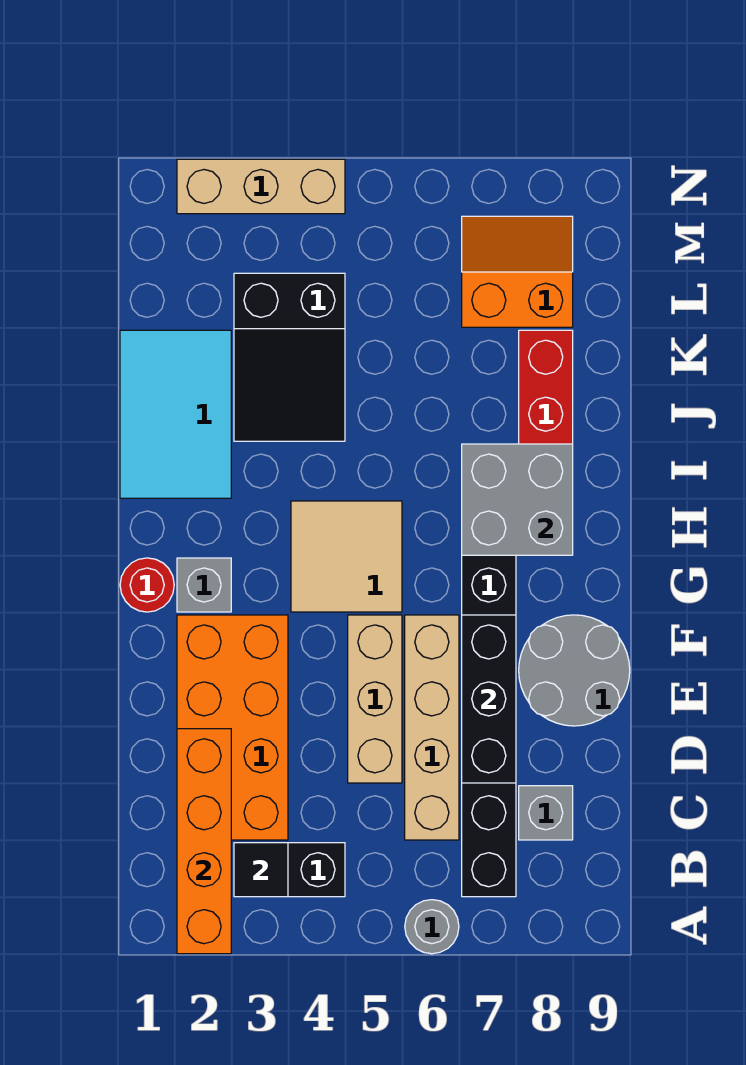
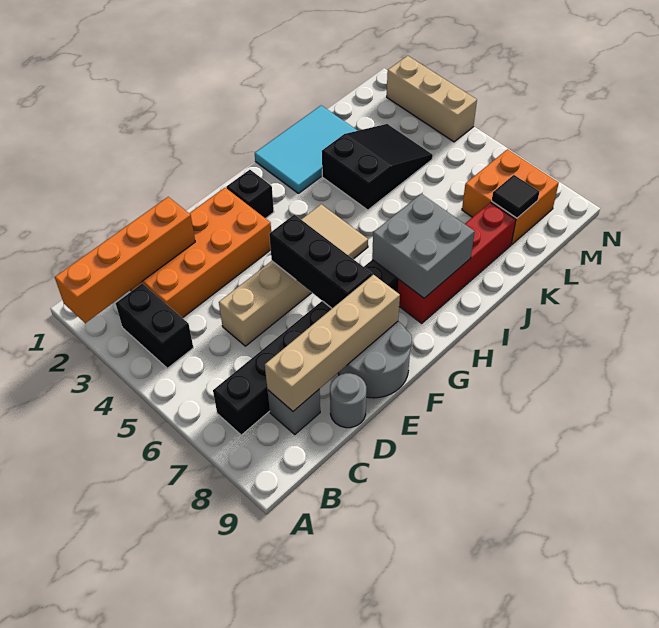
grey round brick A6 level 1 -> grey round brick D9 level 1
black tile B3 level 2 -> black tile L8 level 2
tan brick C6:F6 level 1 -> tan brick C8:F8 level 2
black brick D7:F7 level 2 -> black brick F5:F7 level 2
red round brick G1 level 1 -> none
grey brick G2 level 1 -> black brick G2 level 1
black slope J3:L4 level 1 top L -> black slope J3:L4 level 1 top J
orange slope L7:M8 level 1 top L -> orange brick L7:M8 level 1

